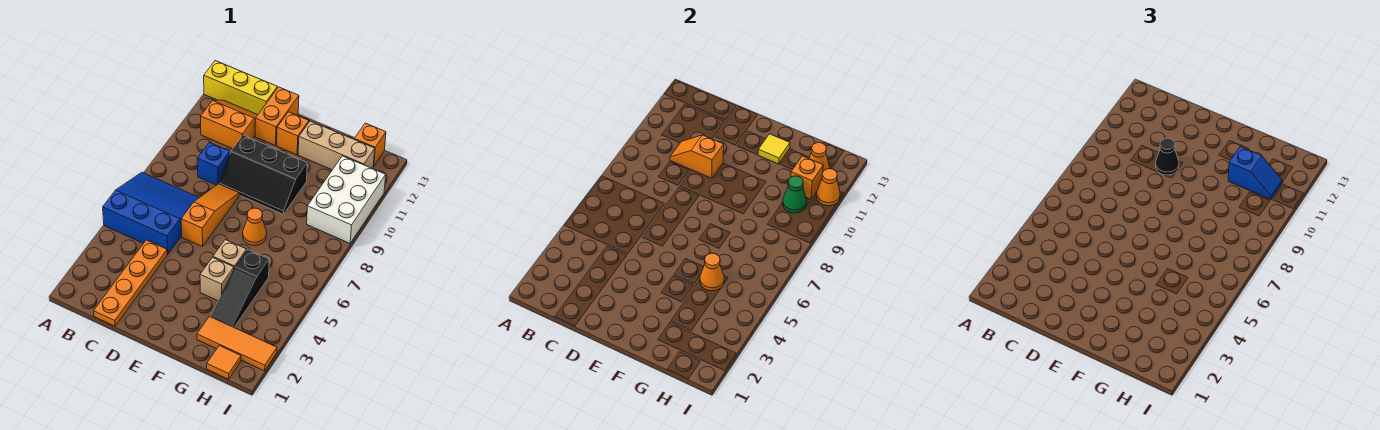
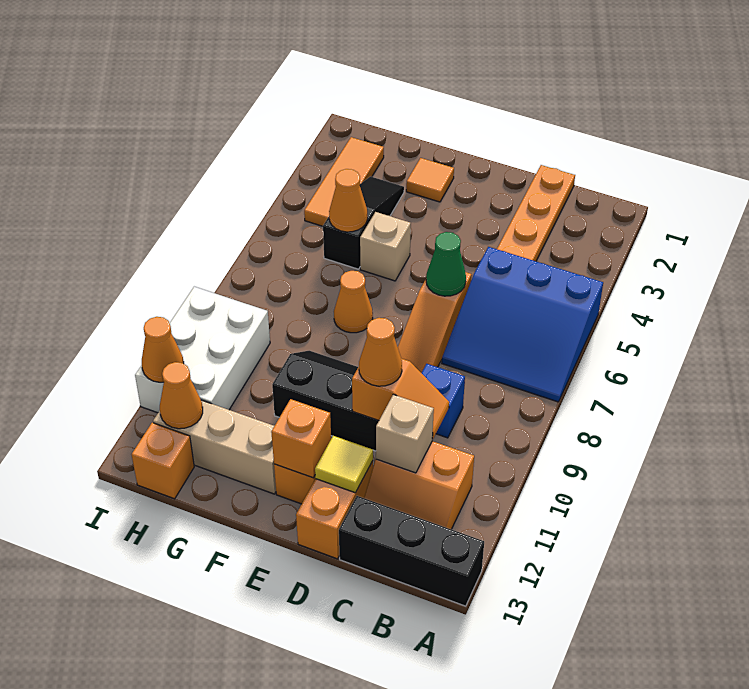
yellow brick A13:C13 level 1 -> black brick A13:C13 level 1
black cone D10 level 3 -> orange cone D10 level 3
tan brick F4 level 1 -> tan brick C11 level 2
yellow tile F12 level 2 -> yellow tile D12 level 2
orange tile G2:I2 level 1 -> orange tile H2:H4 level 1
blue slope G11:H11 level 3 top G -> none
orange tile H1 level 1 -> orange tile F2 level 1
green cone H10 level 2 -> green cone D6 level 2
orange brick H11 level 2 -> orange brick E12 level 2

